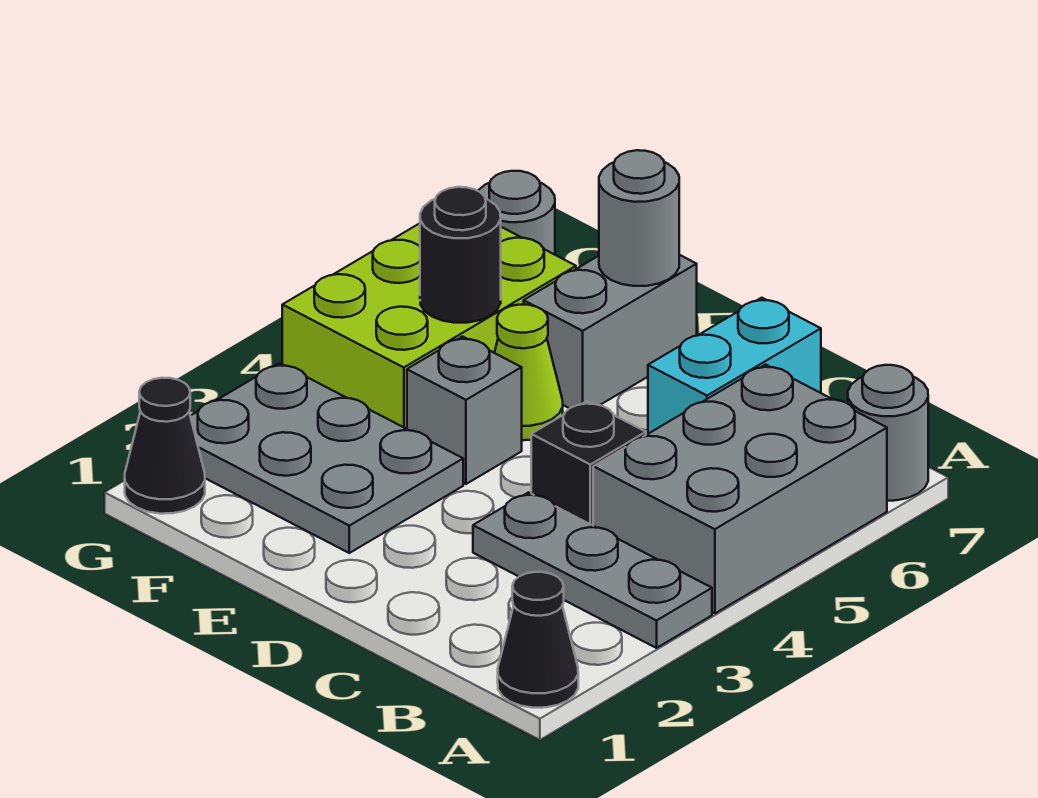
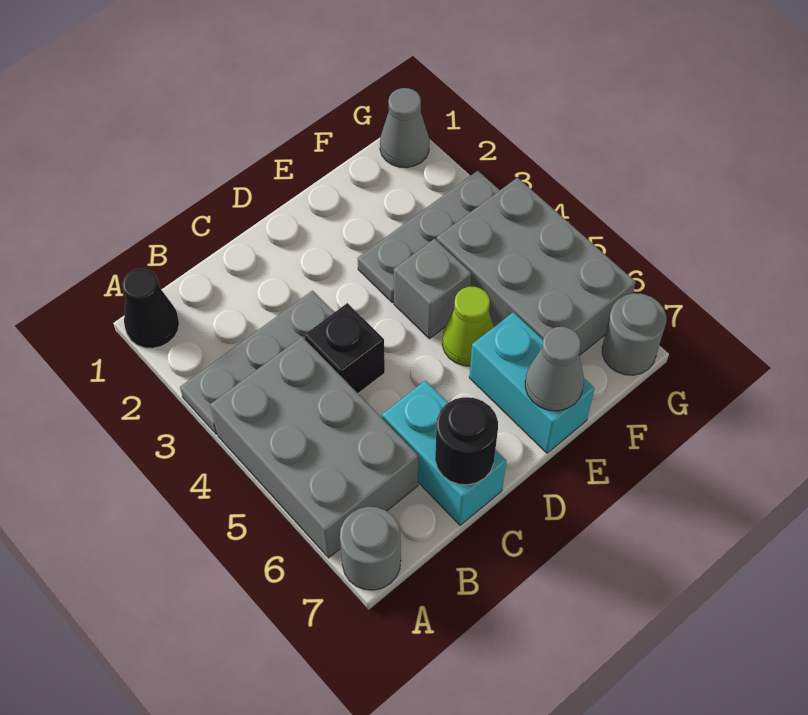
grey plate E2:G3 level 1 -> grey plate E3:G3 level 1
grey brick E6:E7 level 1 -> cyan brick E6:E7 level 1
grey round brick E7 level 2 -> grey cone E7 level 2
lime brick F4:G6 level 1 -> grey brick F4:G6 level 1
black round brick F5 level 2 -> black round brick C7 level 2
black cone G1 level 1 -> grey cone G1 level 1

